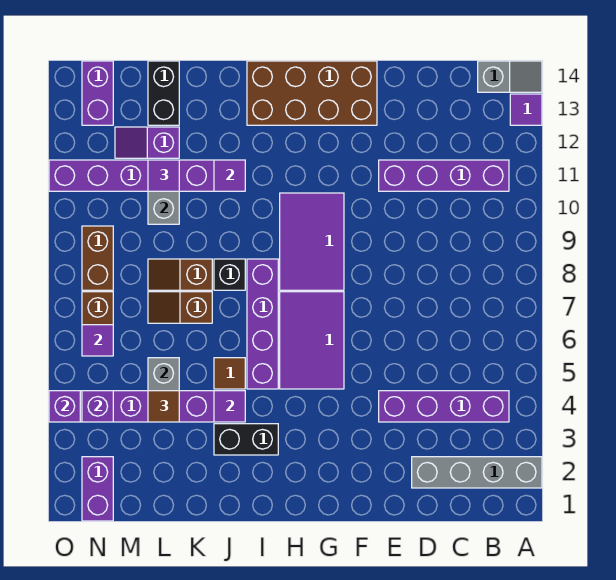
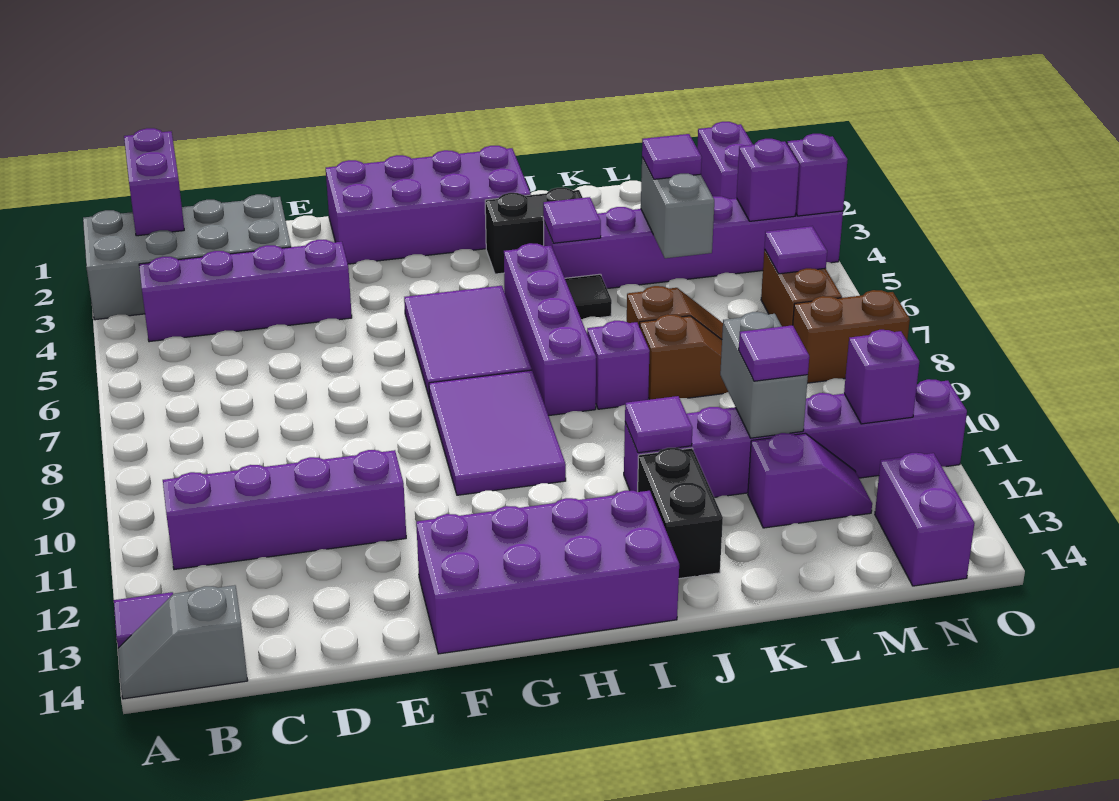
grey brick A2:D2 level 1 -> grey brick A2:D3 level 1
none -> purple brick B1:B2 level 2
none -> purple brick F1:I2 level 1
brown brick F13:I14 level 1 -> purple brick F13:I14 level 1
brown tile J5 level 1 -> black tile J5 level 1
black brick J8 level 1 -> purple brick J8 level 1
brown tile L4 level 3 -> purple tile L4 level 3
black brick L13:L14 level 1 -> black brick J12:J13 level 1
brown brick N8:N9 level 1 -> brown brick N8:O8 level 1
none -> purple brick N11 level 2

